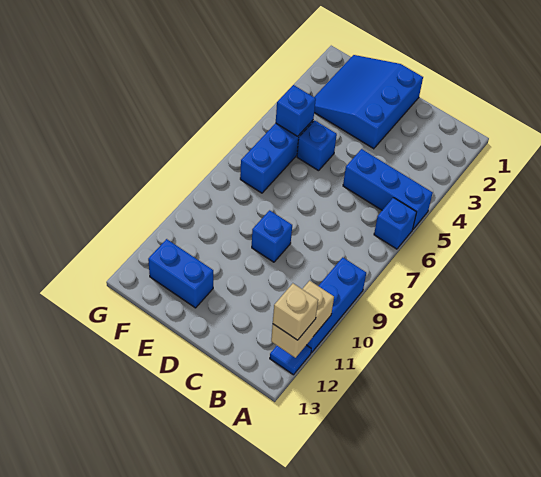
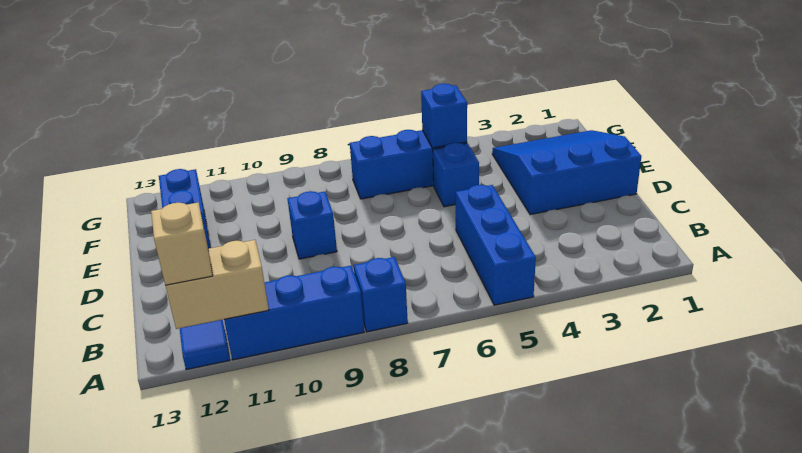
blue brick A6 level 1 -> blue brick A8 level 1

